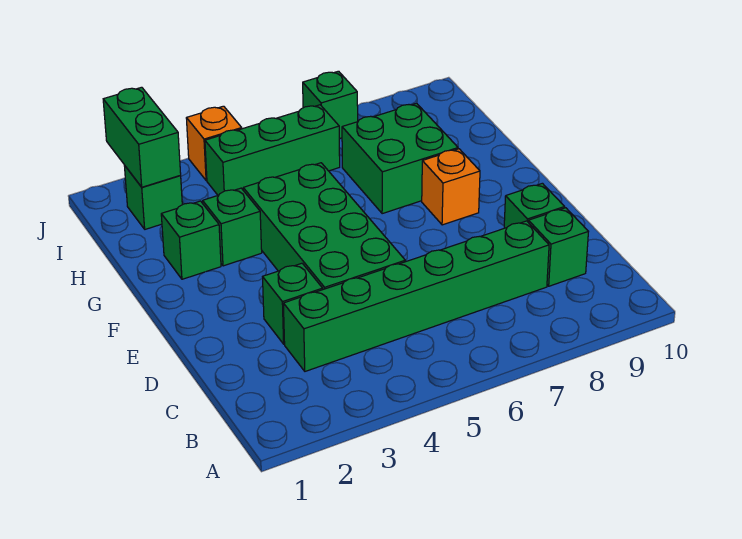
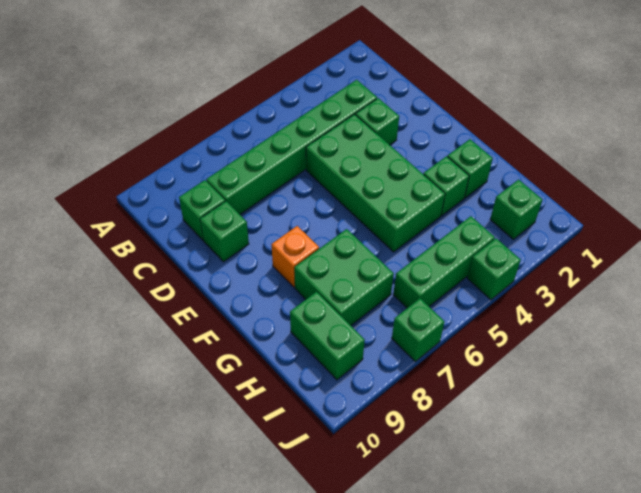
green brick I2:J2 level 2 -> green brick H9:I9 level 1
orange brick J4 level 1 -> green brick J4 level 1

